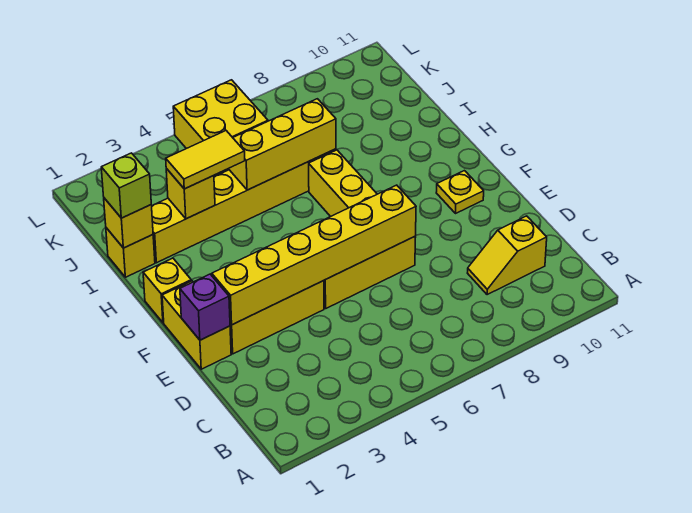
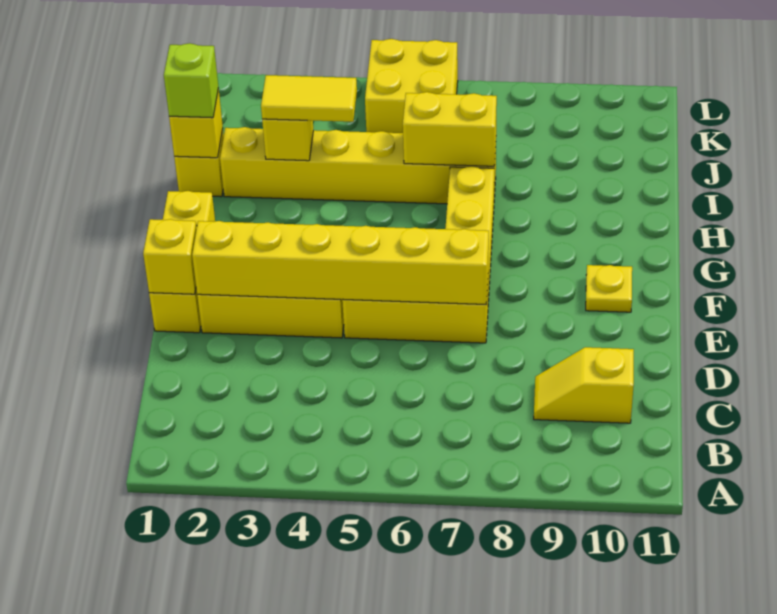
purple brick E1 level 2 -> yellow brick E1 level 2
yellow brick I5:I7 level 2 -> yellow brick I6:I7 level 2

